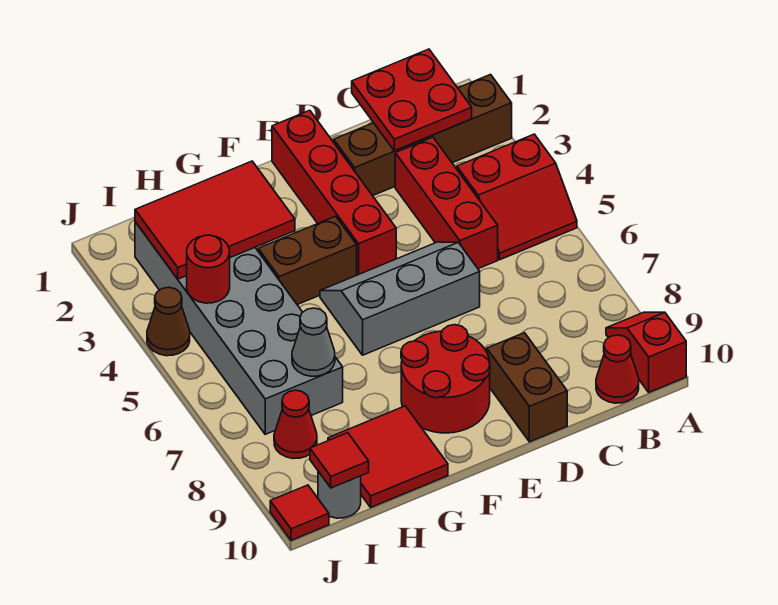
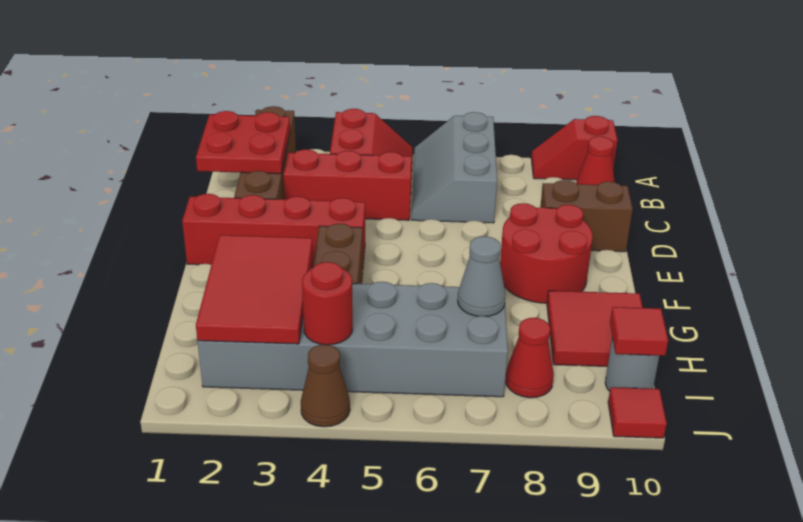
grey slope D5:F6 level 1 top 6 -> grey slope A6:C7 level 1 top 7

